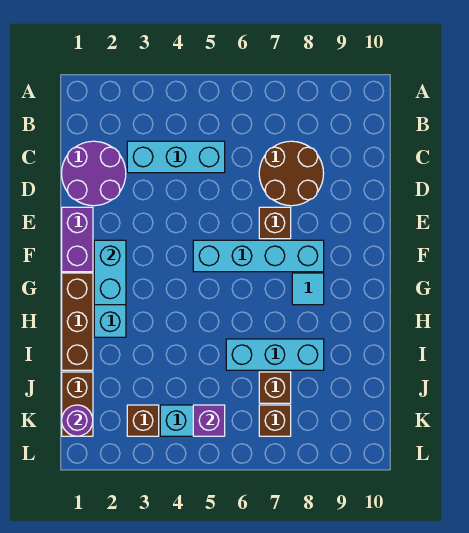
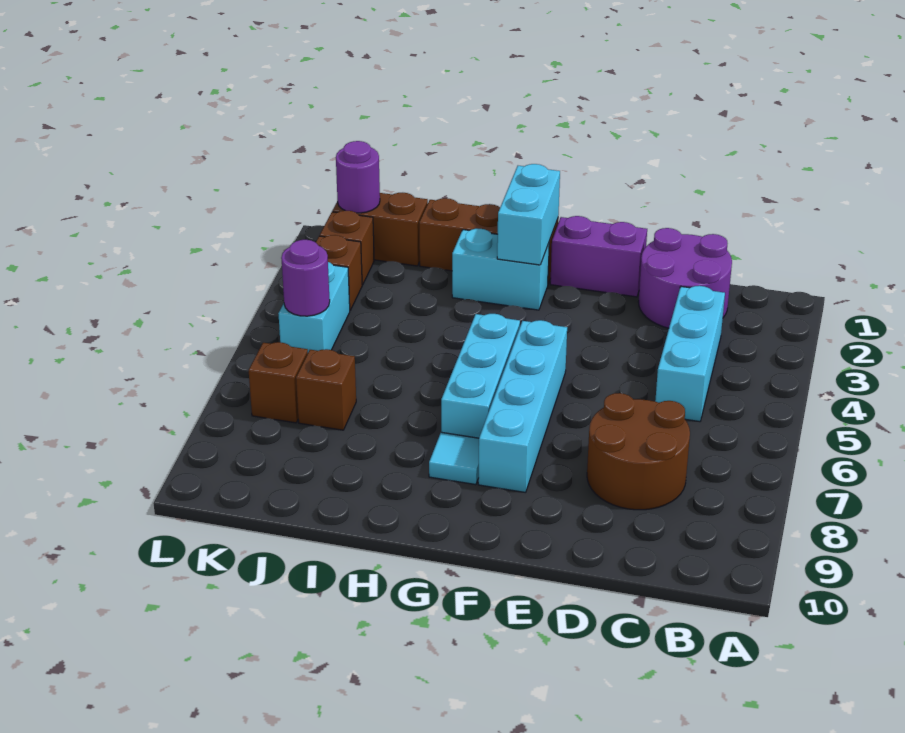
brown brick E7 level 1 -> brown brick K2 level 1
cyan brick F2:G2 level 2 -> cyan brick G1:G2 level 2
cyan brick I6:I8 level 1 -> cyan brick G5:G7 level 1
purple brick K5 level 2 -> purple round brick K5 level 2

